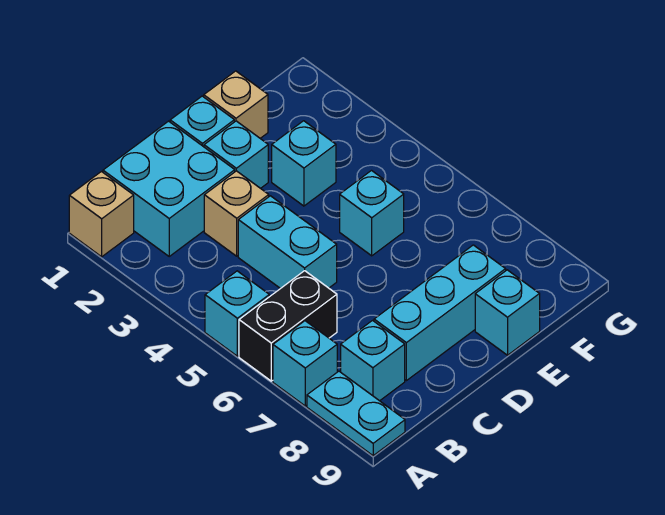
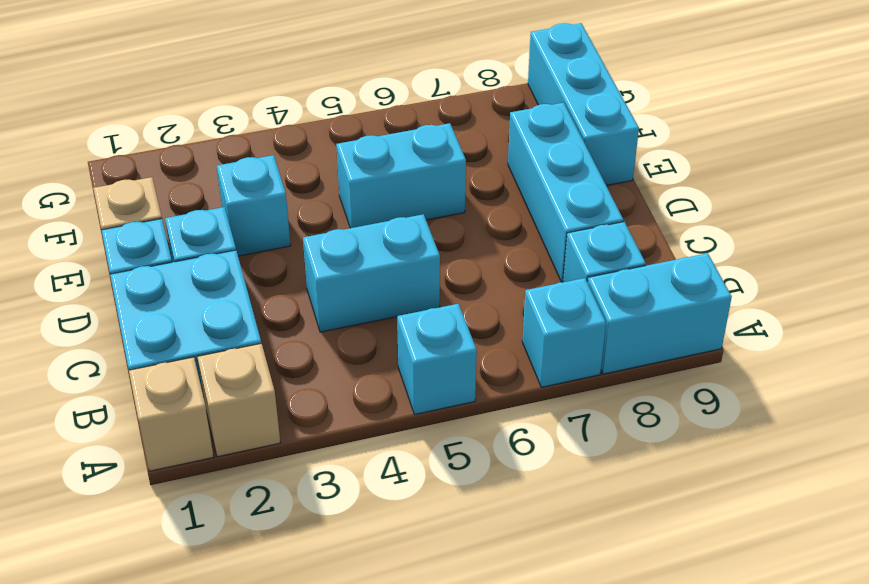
black brick A6:B6 level 1 -> none
cyan plate A8:A9 level 1 -> cyan brick A8:A9 level 1
tan brick C3 level 1 -> tan brick A2 level 1
cyan brick E5 level 1 -> cyan brick E5:E6 level 1
cyan brick E9 level 1 -> cyan brick E9:G9 level 1

